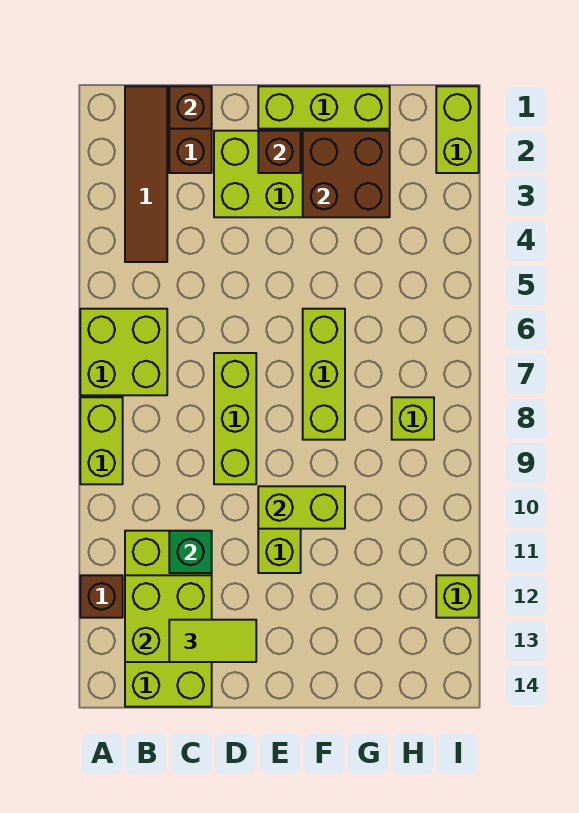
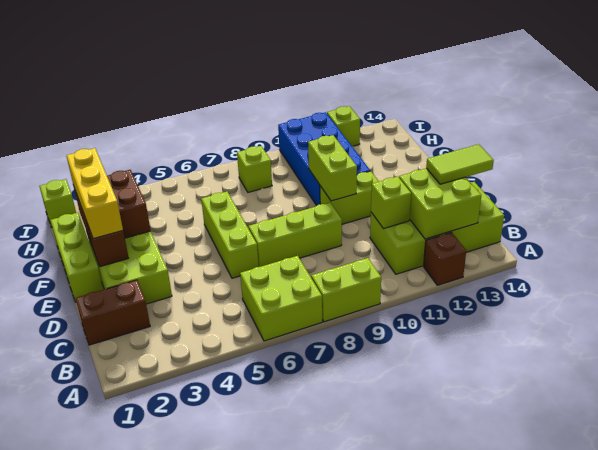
brown tile B1:B4 level 1 -> none
brown brick C1 level 2 -> none
green brick C11 level 2 -> lime brick C11 level 2
lime tile C13:D13 level 3 -> lime tile C13:C14 level 3
none -> yellow brick E2:G2 level 3
lime brick F6:F8 level 1 -> lime brick D6:F6 level 1
none -> blue brick F10:I11 level 1
lime brick I1:I2 level 1 -> lime brick I1 level 1

